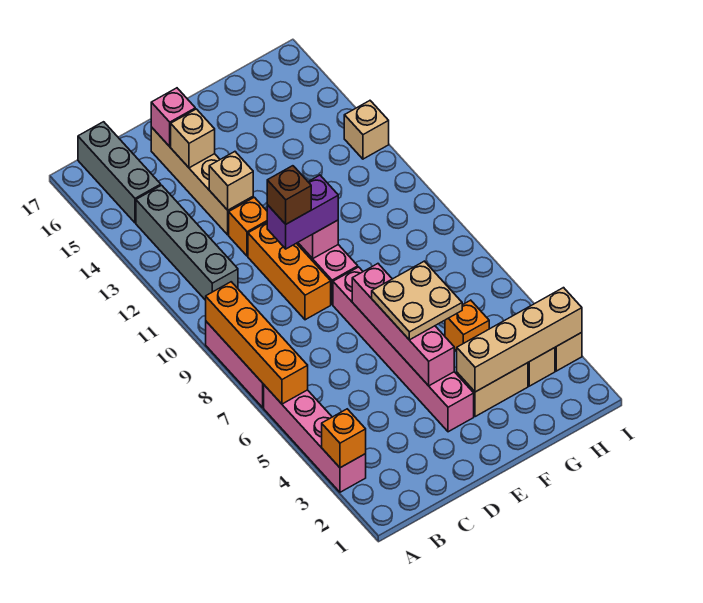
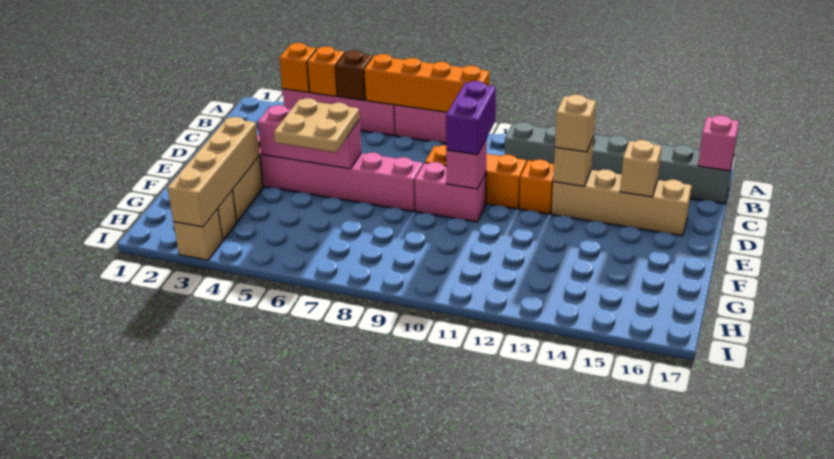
brown brick D10 level 4 -> brown brick A5 level 2
pink brick D16 level 2 -> pink brick B17 level 2
pink brick E4:E7 level 2 -> pink brick E4:E6 level 2
orange brick G5 level 1 -> orange brick A4 level 2
tan brick I13 level 1 -> tan brick D13 level 3

